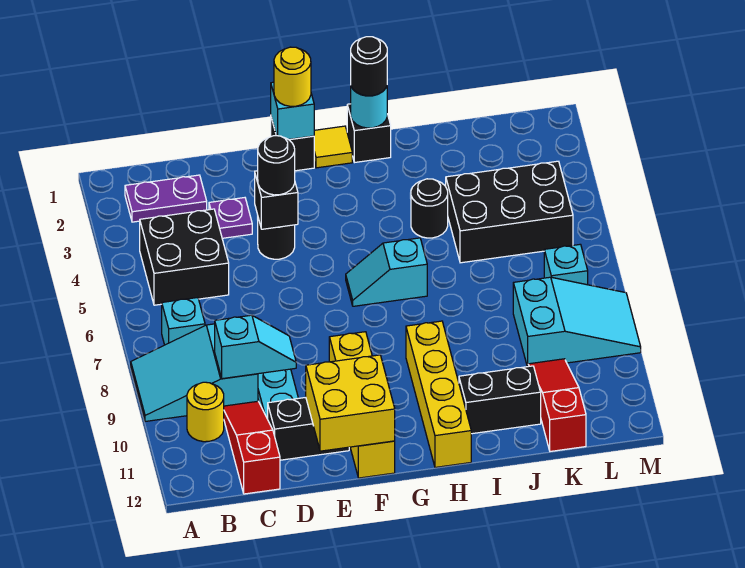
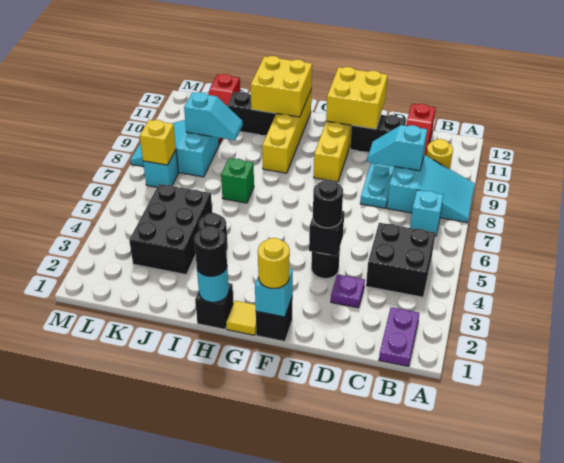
purple plate B2:C2 level 1 -> purple plate B1:B2 level 1
cyan slope G6:H6 level 1 top H -> cyan slope J9:K9 level 2 top K
none -> yellow brick H11:I12 level 2
none -> green brick I7 level 1
black brick J4:L5 level 1 -> black brick J3:K5 level 1
none -> yellow brick L7 level 2

